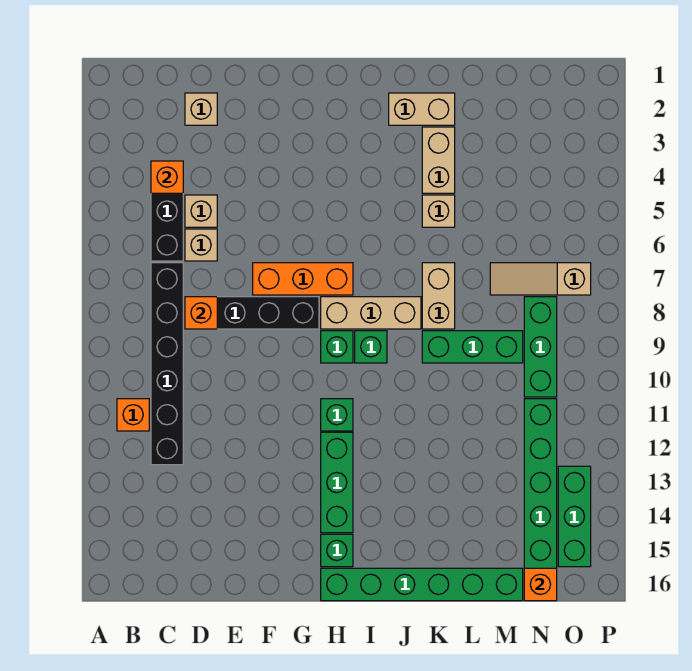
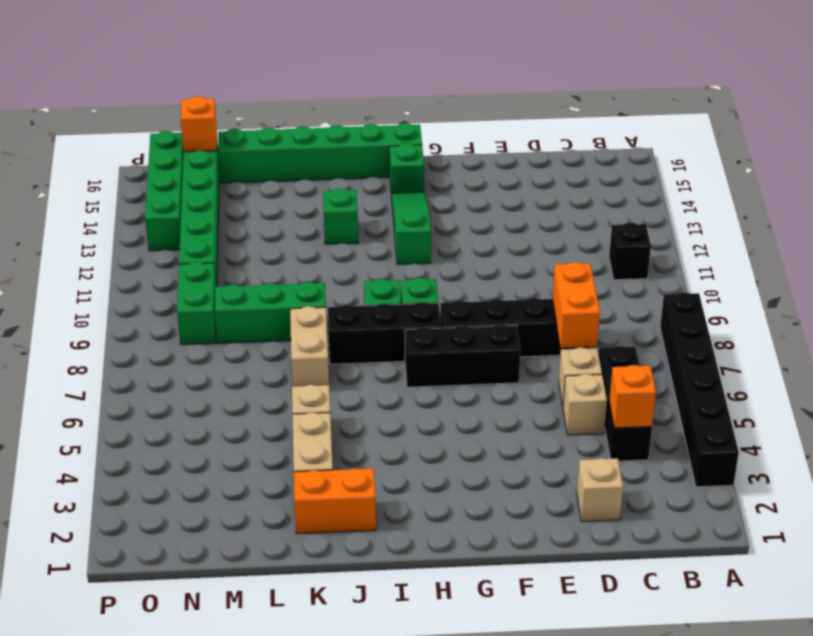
orange brick B11 level 1 -> black brick B11 level 1
black brick C7:C12 level 1 -> black brick A3:A8 level 1
orange brick D8 level 2 -> orange brick D7:D8 level 2
orange brick F7:H7 level 1 -> black brick F7:H7 level 1
tan brick H8:J8 level 1 -> black brick H8:J8 level 1
green brick H11 level 1 -> green brick J13 level 1
green brick H12:H14 level 1 -> green slope H12:H14 level 1 top 12
tan brick J2:K2 level 1 -> orange brick J2:K2 level 1
tan slope M7:O7 level 1 top O -> none
green brick N8:N10 level 1 -> green brick N9:N10 level 1
green brick O13:O15 level 1 -> green brick O13:O16 level 1

